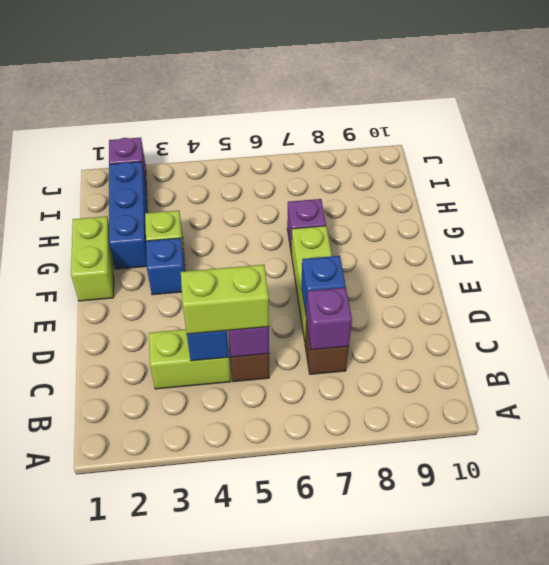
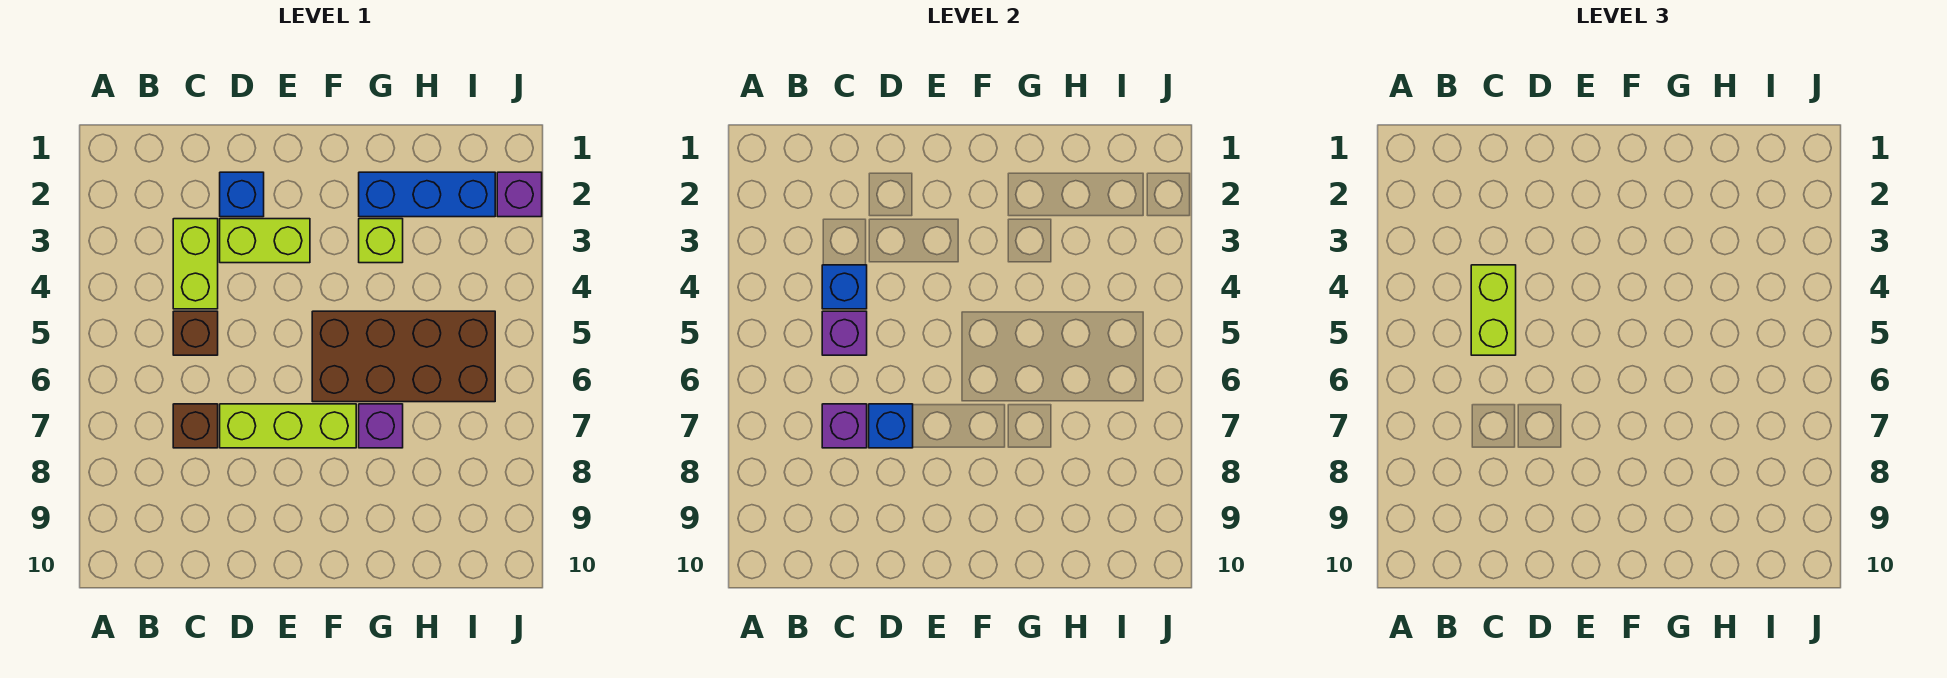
lime brick F1:G1 level 1 -> lime brick D3:E3 level 1
blue brick F3 level 1 -> blue brick D2 level 1
none -> brown brick F5:I6 level 1

